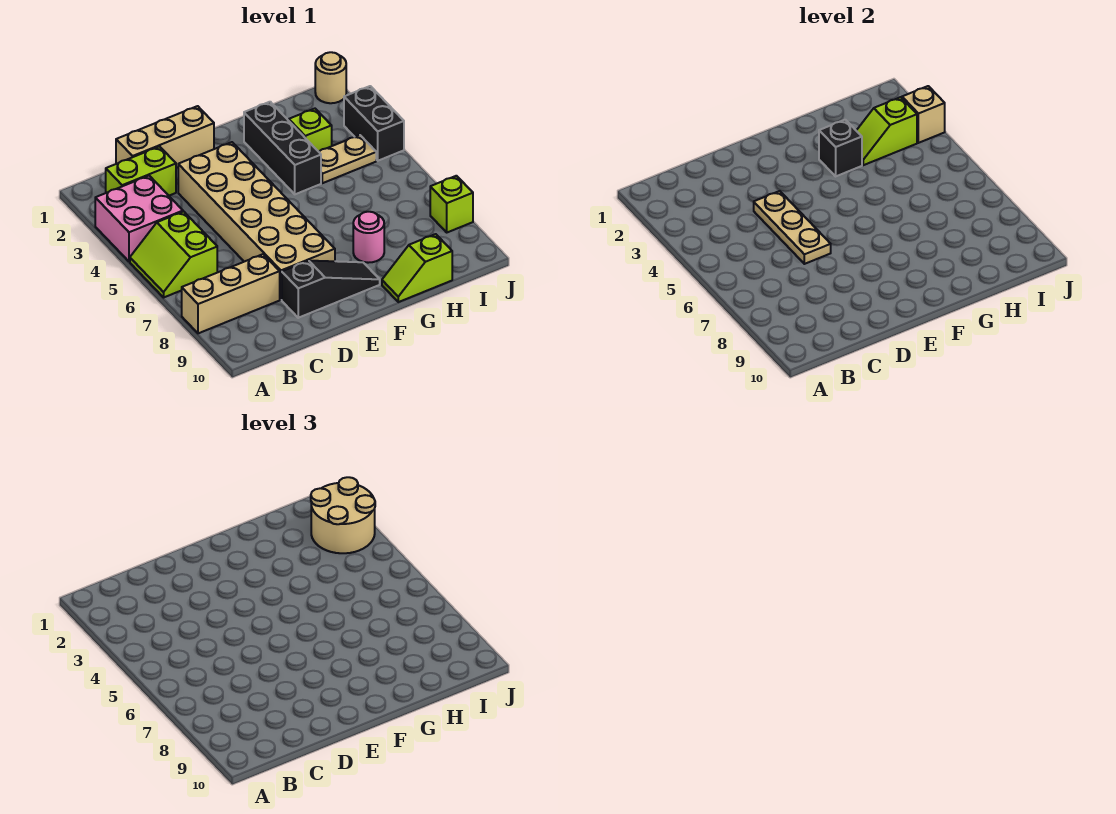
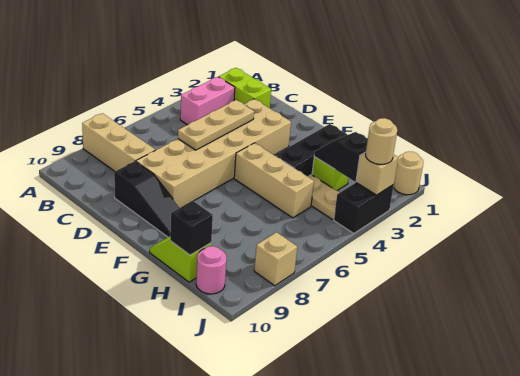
pink brick A3:B4 level 1 -> pink brick B3:B4 level 1
lime slope A5:B6 level 1 top B -> none
tan brick C1:E1 level 1 -> tan brick F5:H5 level 1
black brick G3 level 2 -> black brick H10 level 2
pink round brick G8 level 1 -> pink round brick I10 level 1
lime slope H3:I3 level 2 top I -> black slope H3:I3 level 2 top I
tan round brick I2:J3 level 3 -> tan round brick J3 level 3
lime brick J8 level 1 -> tan brick J8 level 1

